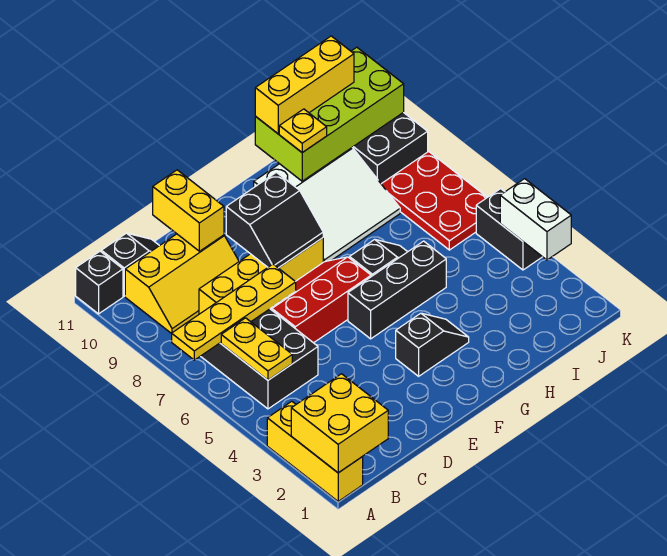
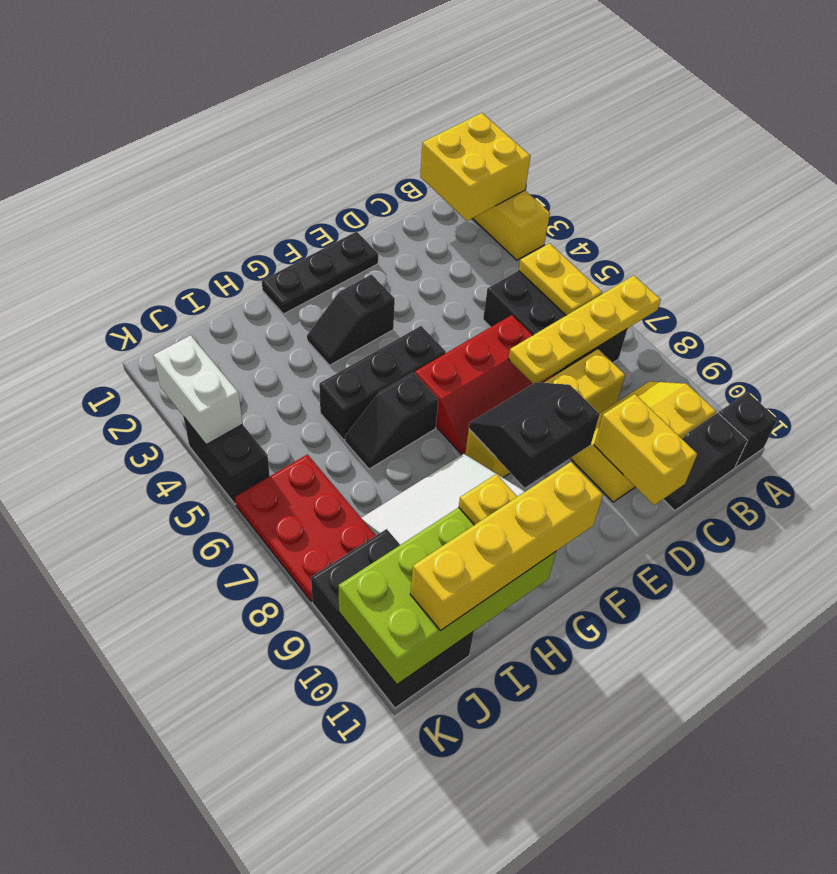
none -> black plate E1:G1 level 1
yellow brick H11:J11 level 3 -> yellow brick G11:J11 level 3

